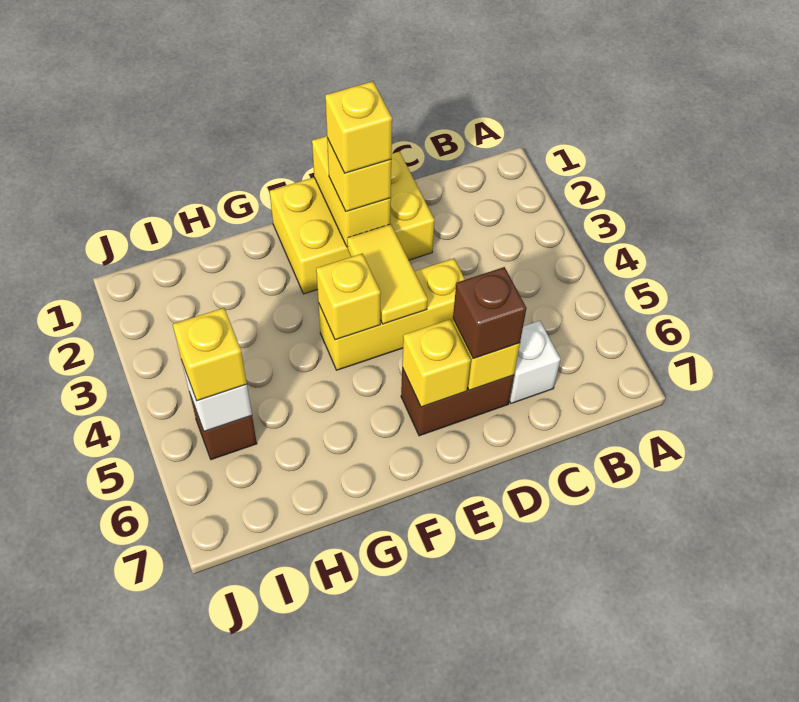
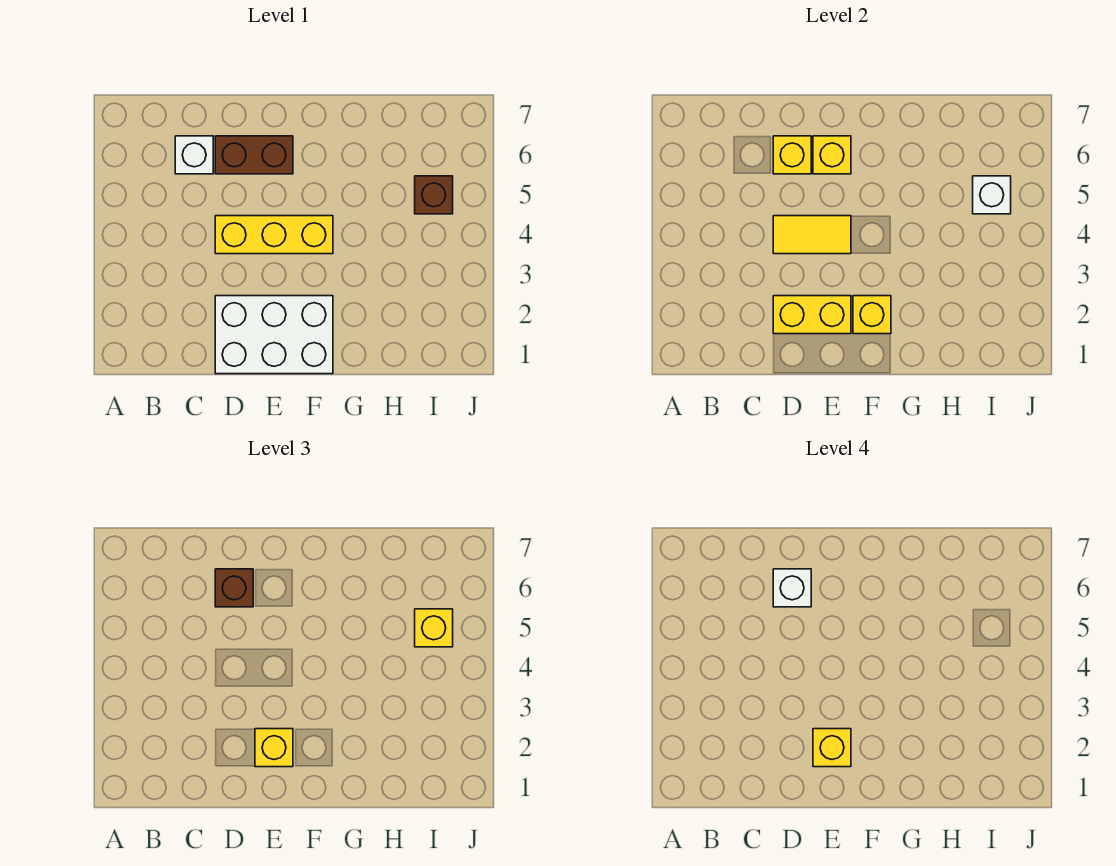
yellow brick D1:F2 level 1 -> white brick D1:F2 level 1
none -> white brick D6 level 4
yellow brick E1:E2 level 2 -> yellow brick D2:E2 level 2
yellow tile E3:E4 level 2 -> yellow tile D4:E4 level 2
yellow brick F4 level 2 -> yellow brick F2 level 2

